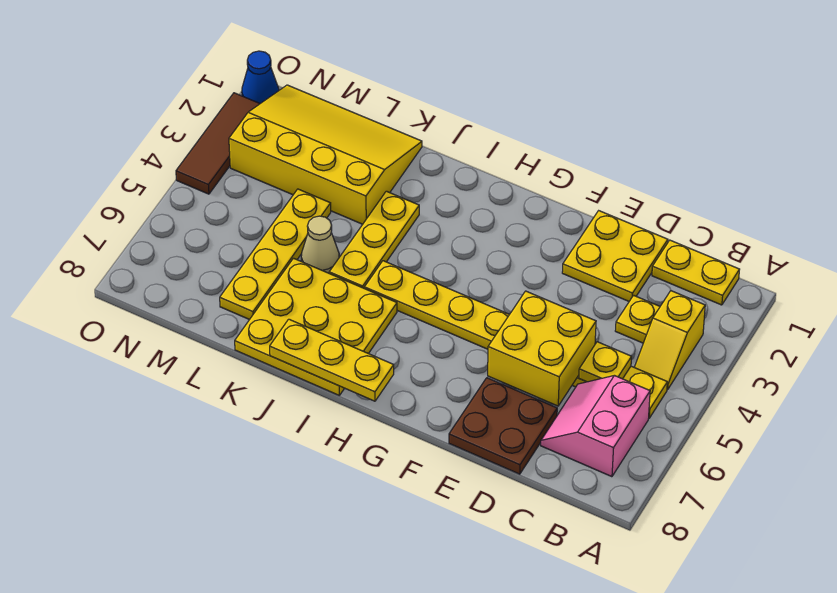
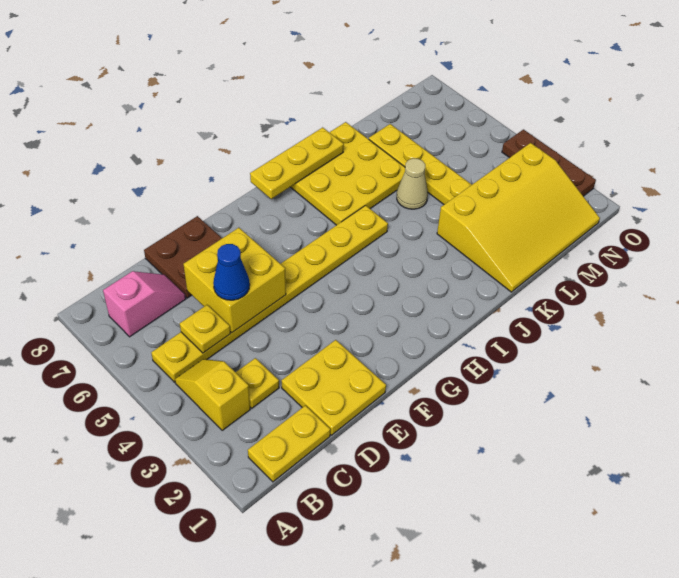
pink slope B6:C7 level 1 top B -> pink slope B7:C7 level 1 top B
yellow plate J3:J5 level 1 -> none
blue cone O1 level 1 -> blue cone D5 level 3
brown tile O2:O4 level 1 -> brown plate O2:O4 level 1

